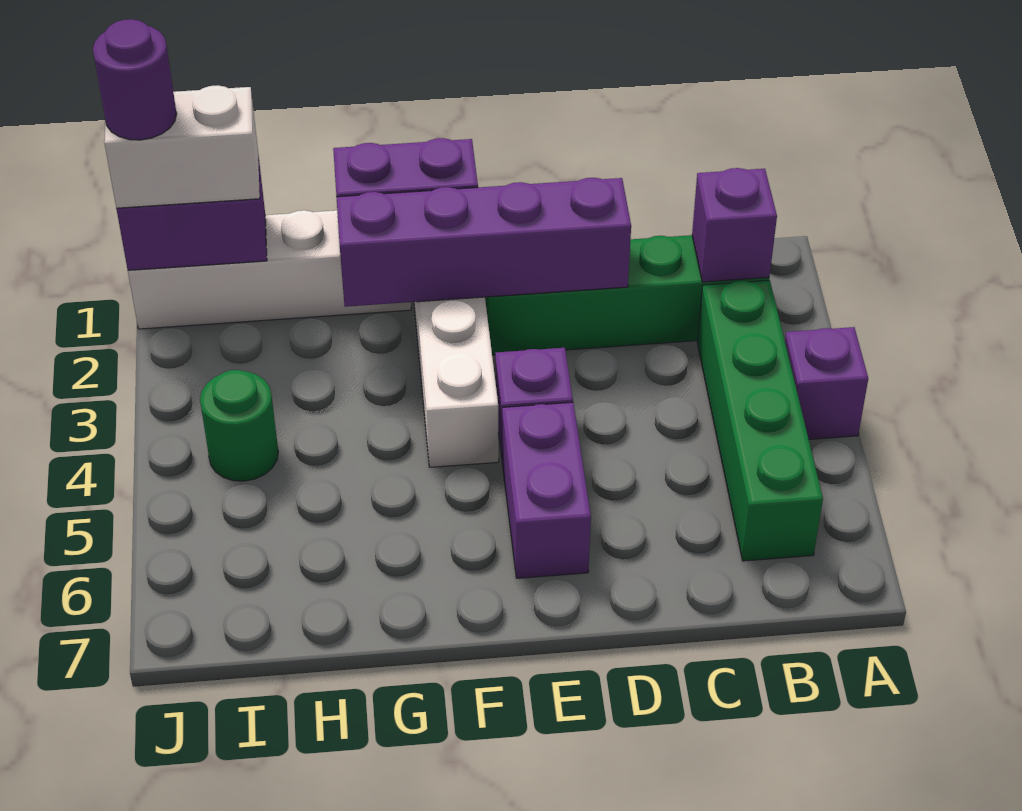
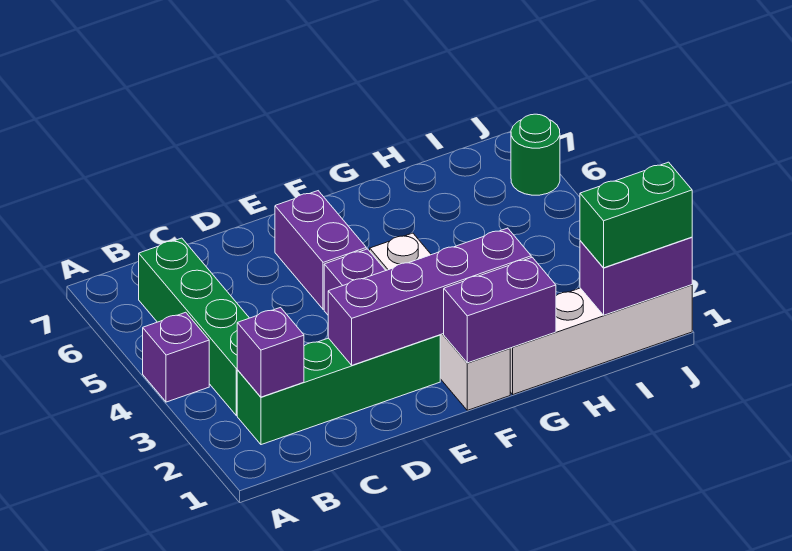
white brick I1:J1 level 3 -> green brick I1:J1 level 3
green round brick I4 level 1 -> green round brick J6 level 1
purple round brick J1 level 4 -> none

